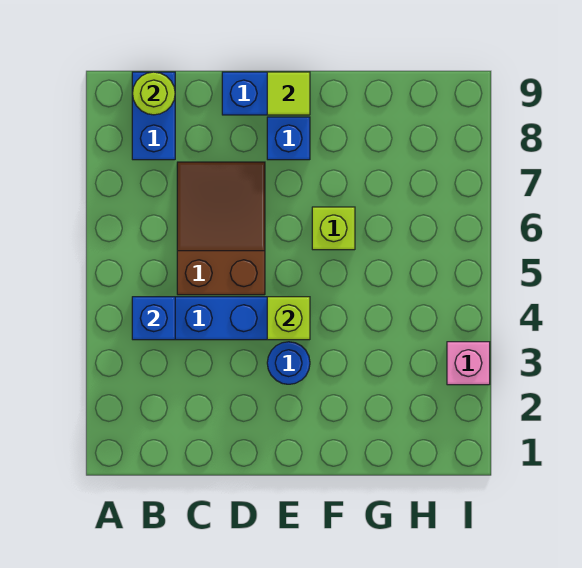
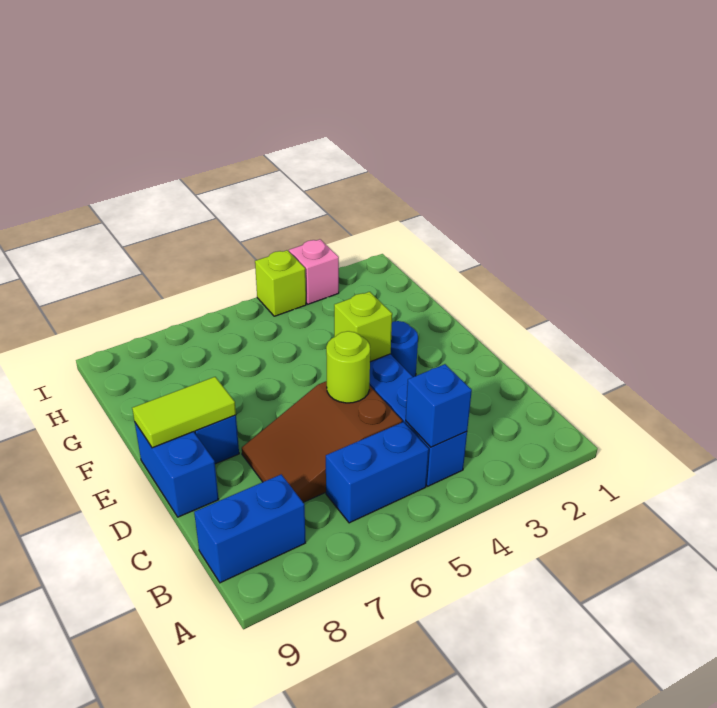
none -> blue brick B5:B6 level 1
lime round brick B9 level 2 -> lime round brick D5 level 2
lime tile E9 level 2 -> lime tile E8:E9 level 2
lime brick F6 level 1 -> lime brick I4 level 1

